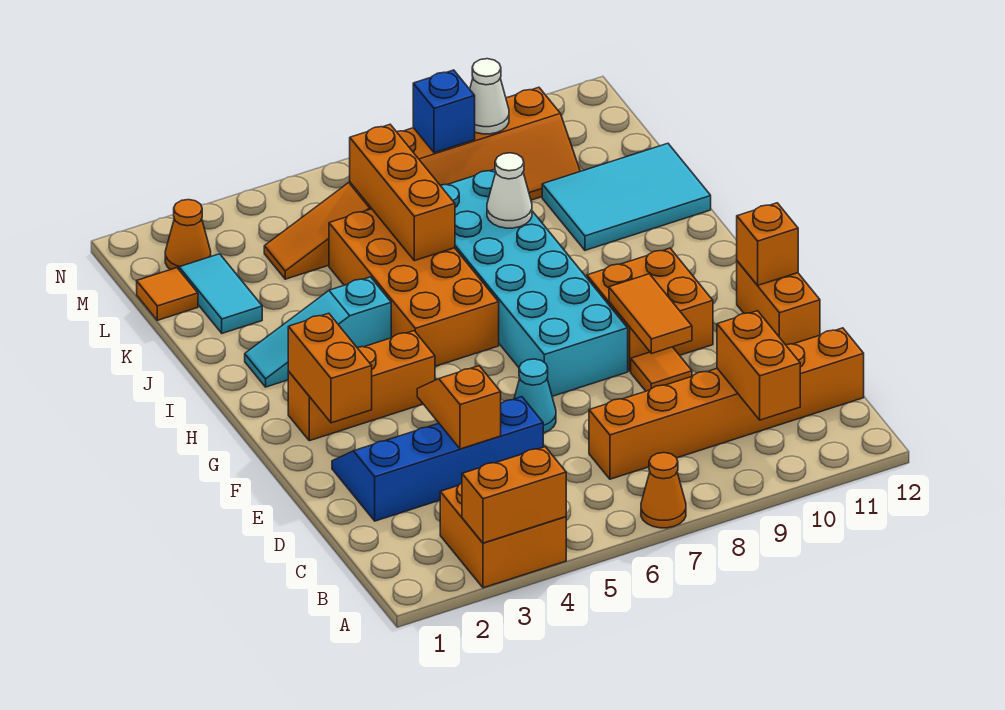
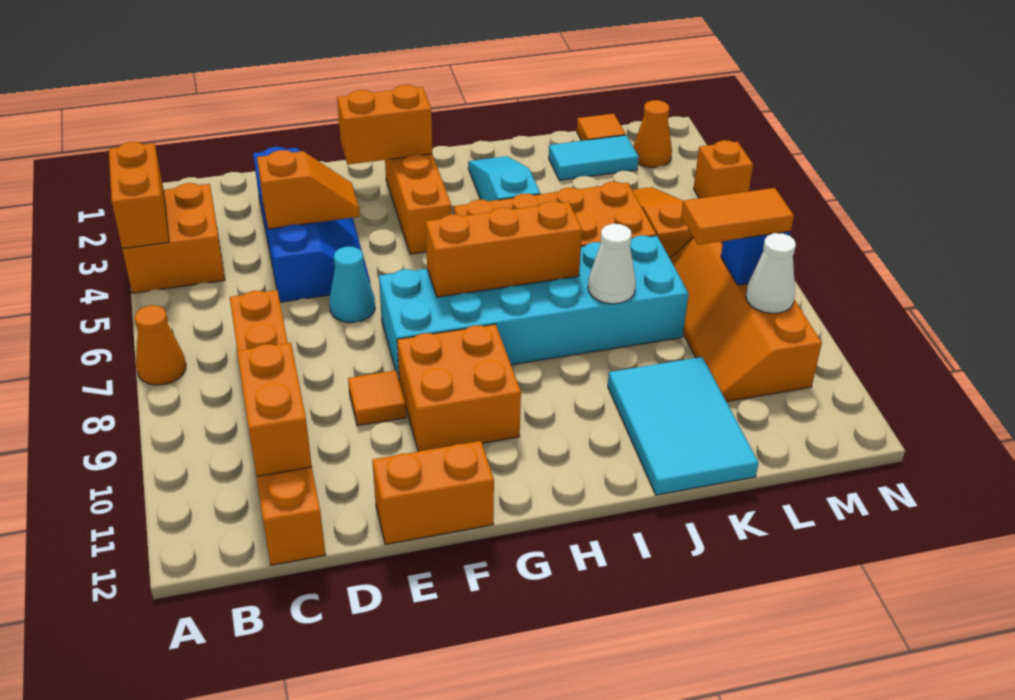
orange brick B10:C10 level 2 -> orange brick C10:C11 level 2
orange tile E9:F9 level 2 -> orange tile L8:M8 level 3
orange brick F12 level 2 -> orange brick N4 level 1
orange brick J6:L6 level 2 -> orange brick G7:I7 level 2

